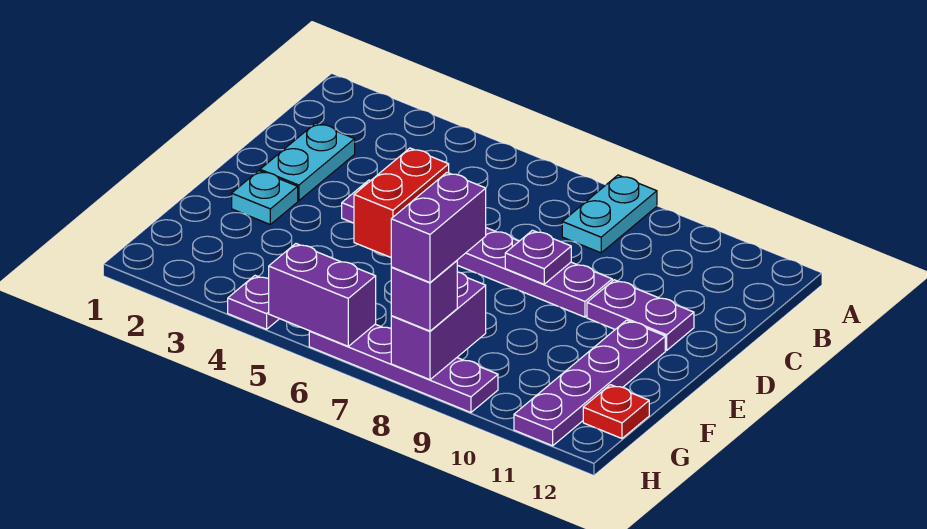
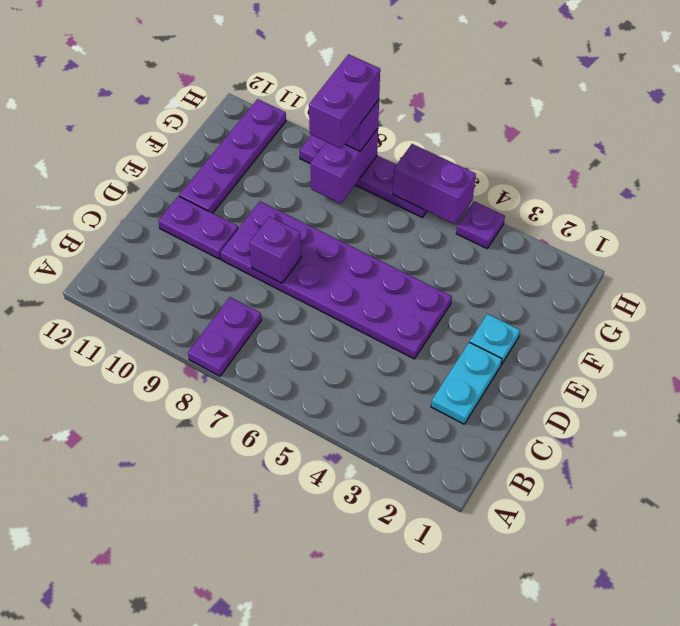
cyan plate A8:B8 level 1 -> purple plate A8:B8 level 1
purple plate D4:D9 level 1 -> purple plate D4:E9 level 1
red brick D5:E5 level 2 -> none
purple plate D8 level 2 -> purple brick D8 level 2
red plate G12 level 1 -> none

